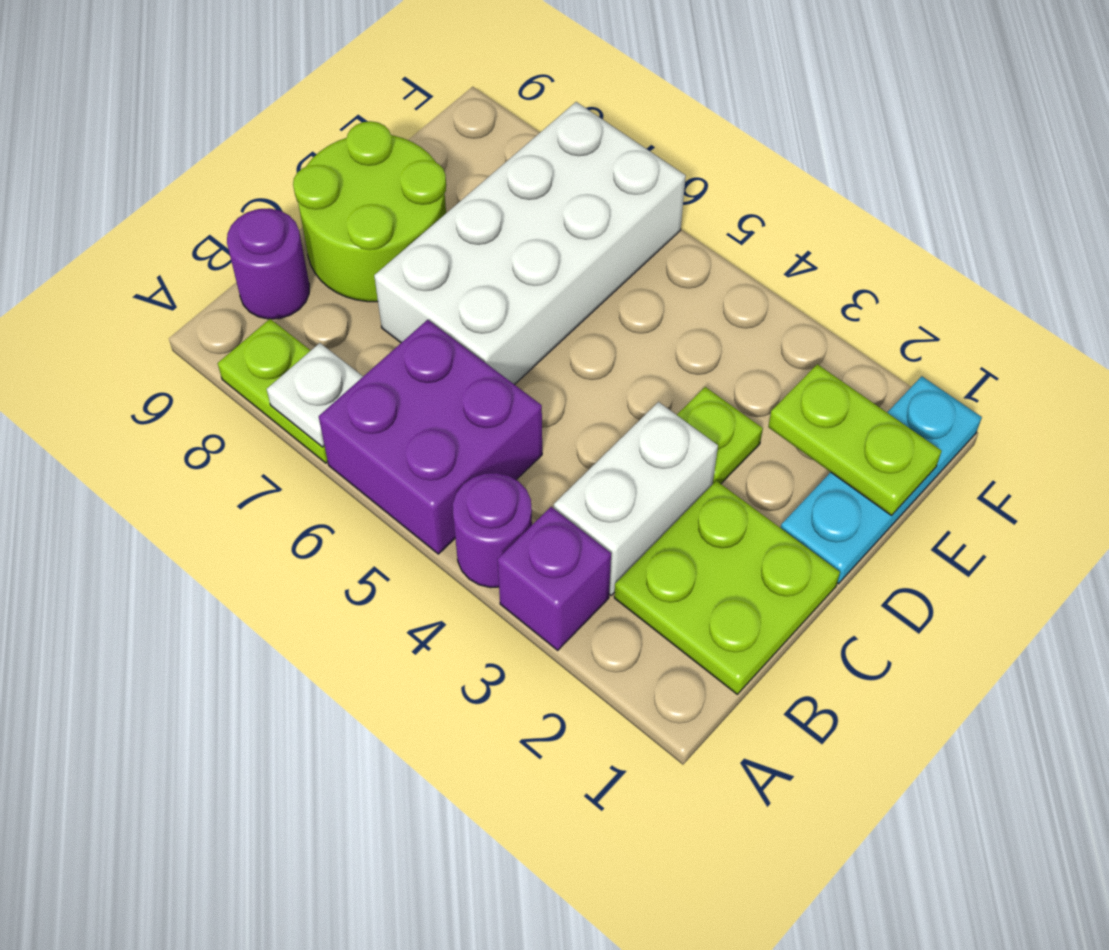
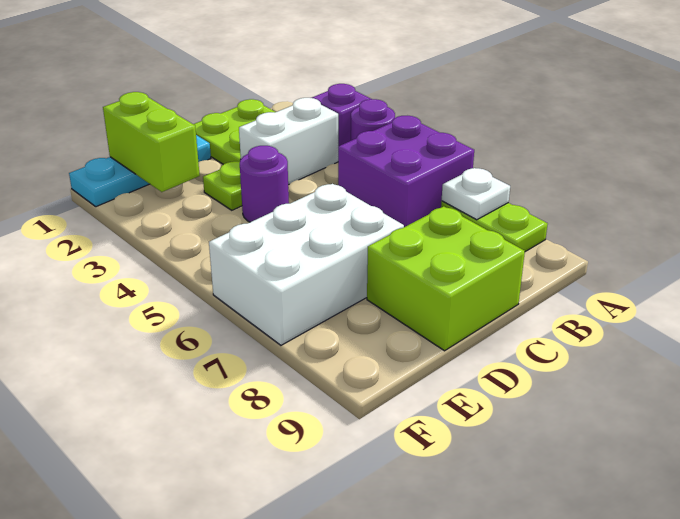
purple round brick B9 level 1 -> purple round brick D4 level 1
white brick C6:F7 level 1 -> white brick D6:F7 level 1
lime round brick C8:D9 level 1 -> lime brick C8:D9 level 1
lime plate E1:E2 level 2 -> lime brick E1:E2 level 2

